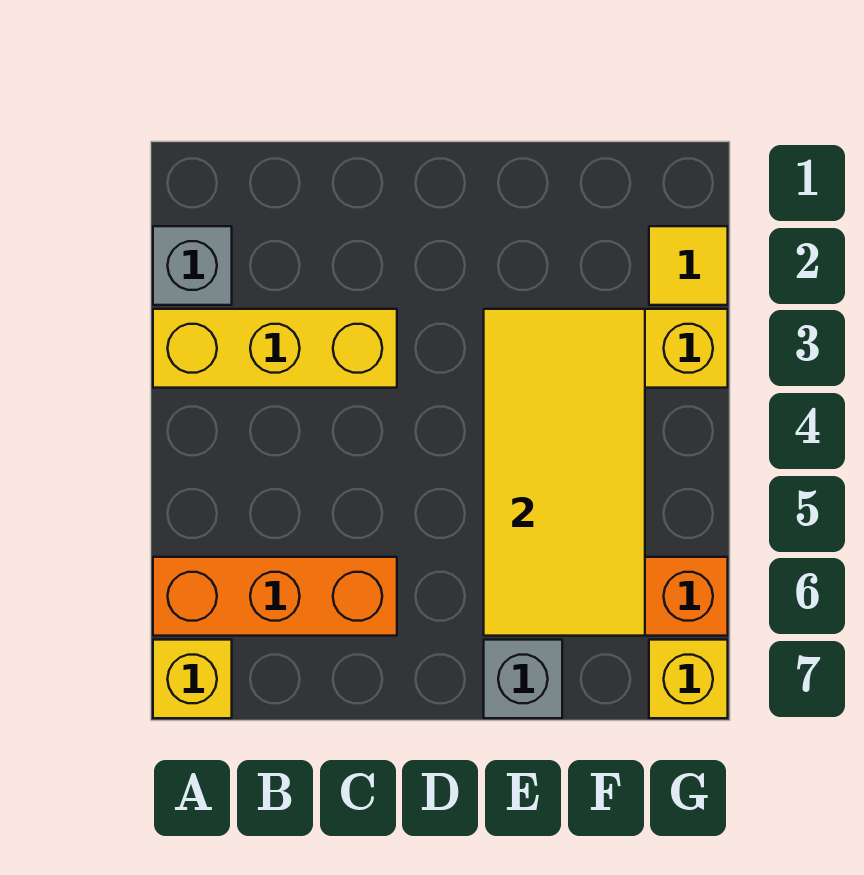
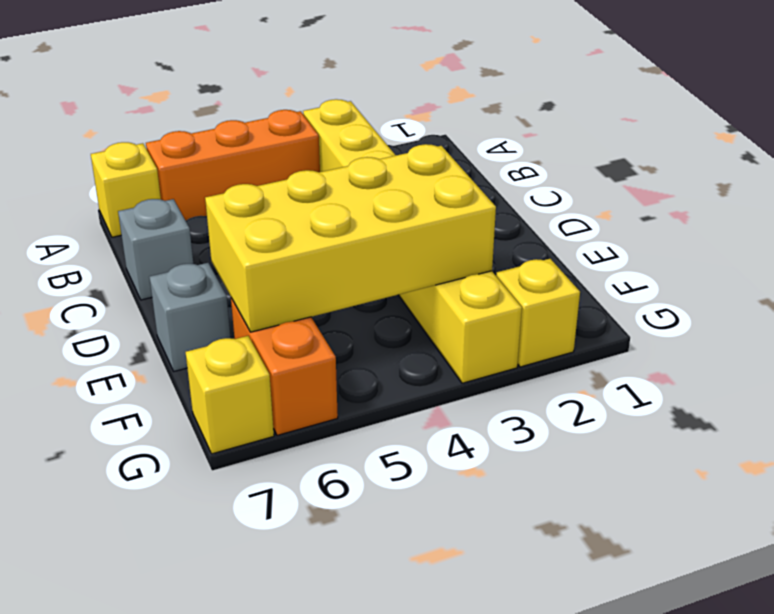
grey brick A2 level 1 -> grey brick C7 level 1
orange brick A6:C6 level 1 -> orange brick A4:A6 level 1
yellow tile E3:F6 level 2 -> yellow brick E3:F6 level 2
yellow tile G2 level 1 -> yellow brick G2 level 1

